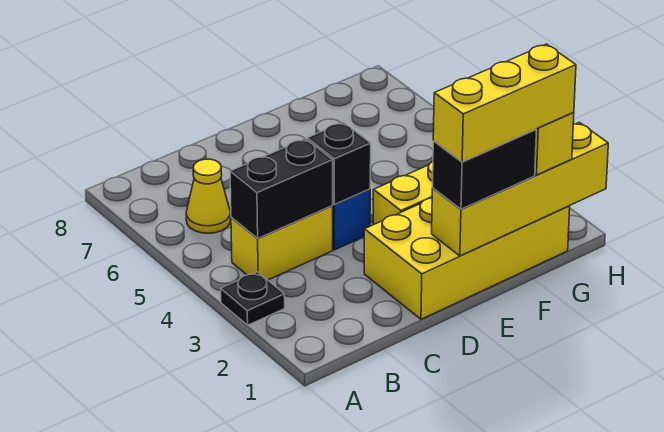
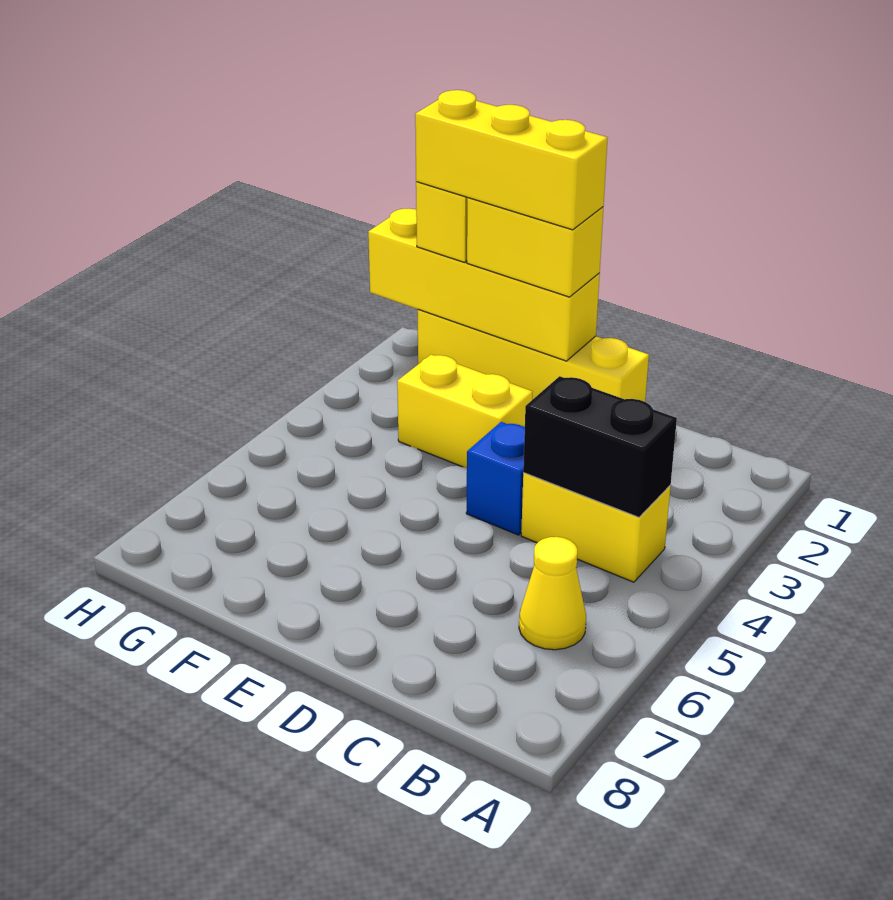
black plate A3 level 1 -> none
yellow brick D1:G2 level 1 -> yellow brick D1:G1 level 1
black brick D4 level 2 -> none
black brick E1:F1 level 3 -> yellow brick E1:F1 level 3

